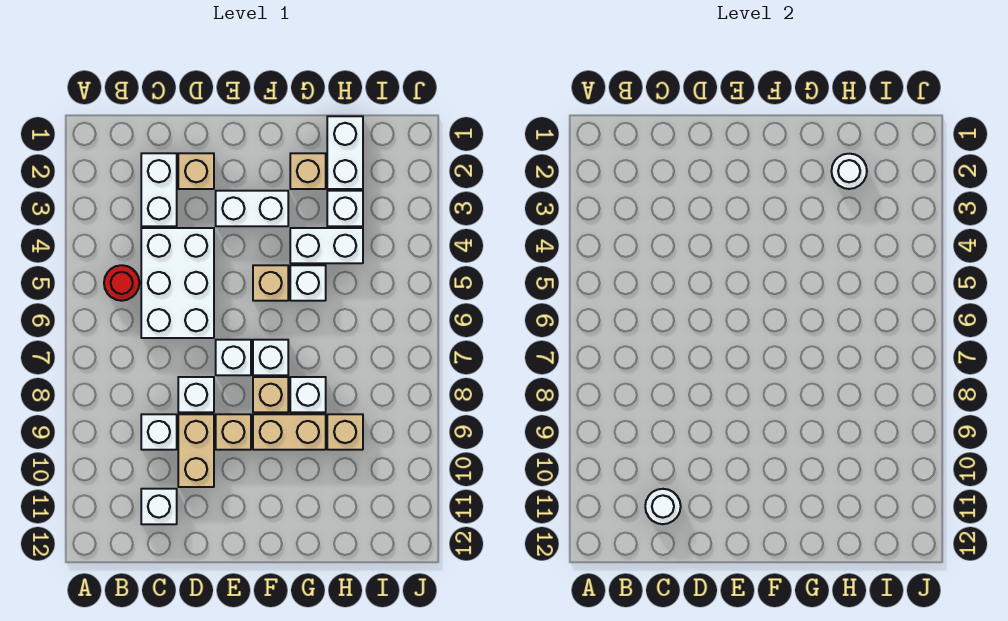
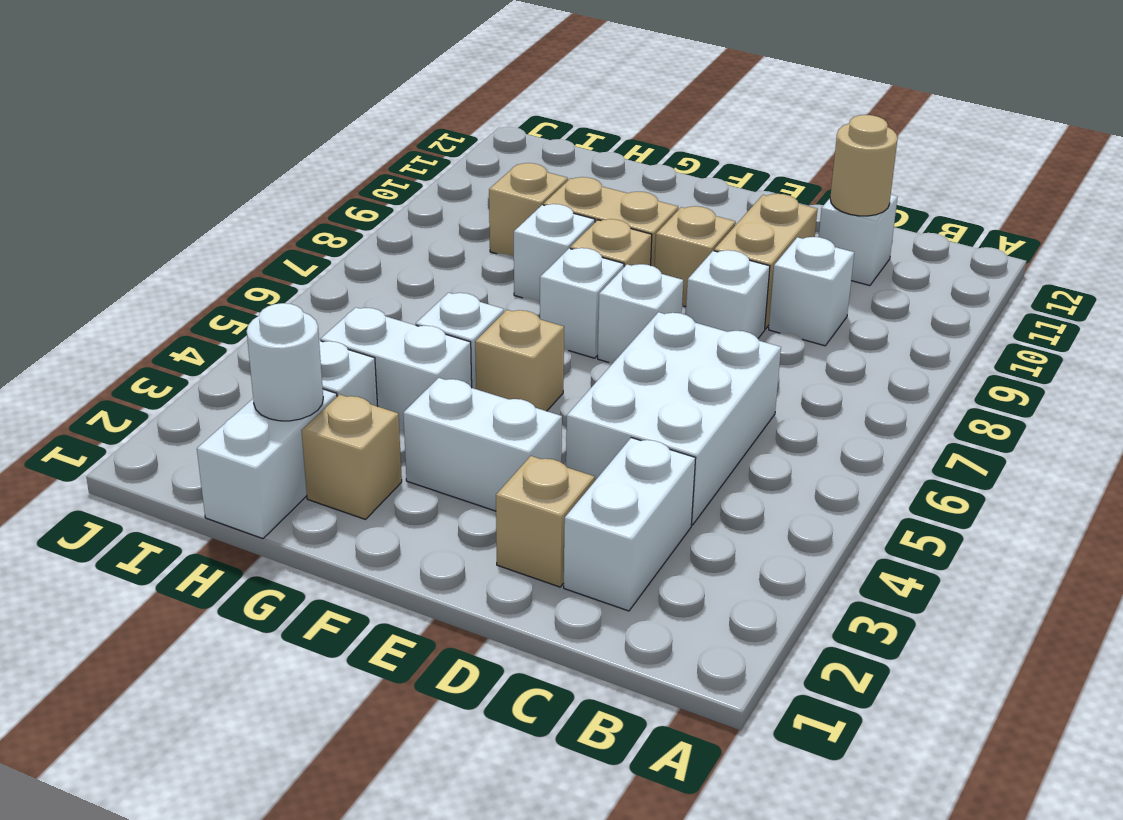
red round brick B5 level 1 -> none
white round brick C11 level 2 -> tan round brick C11 level 2

